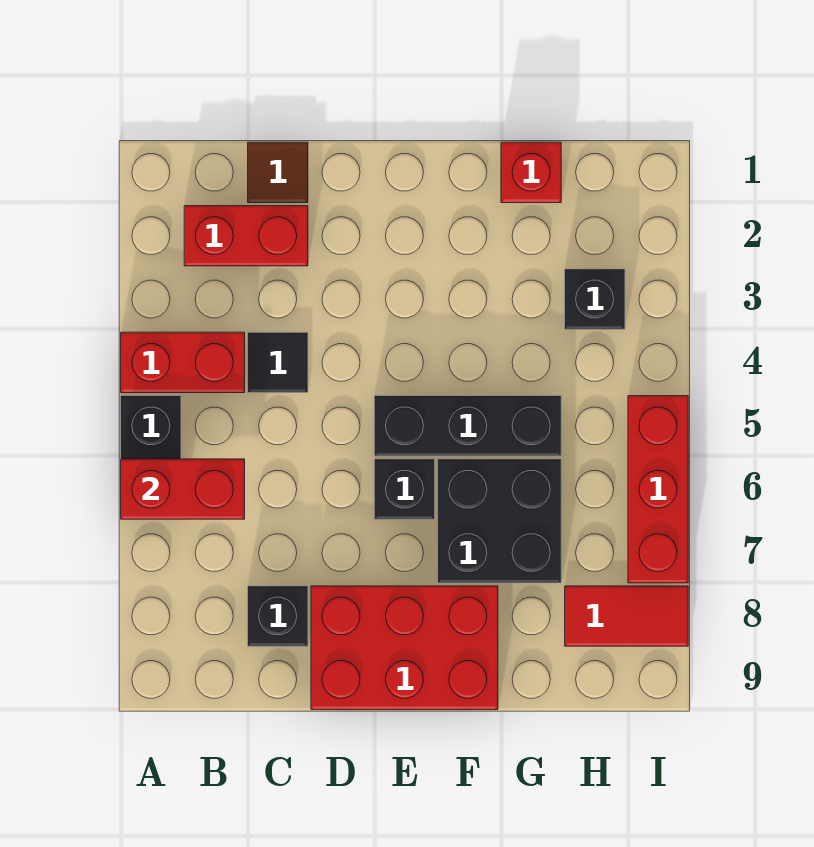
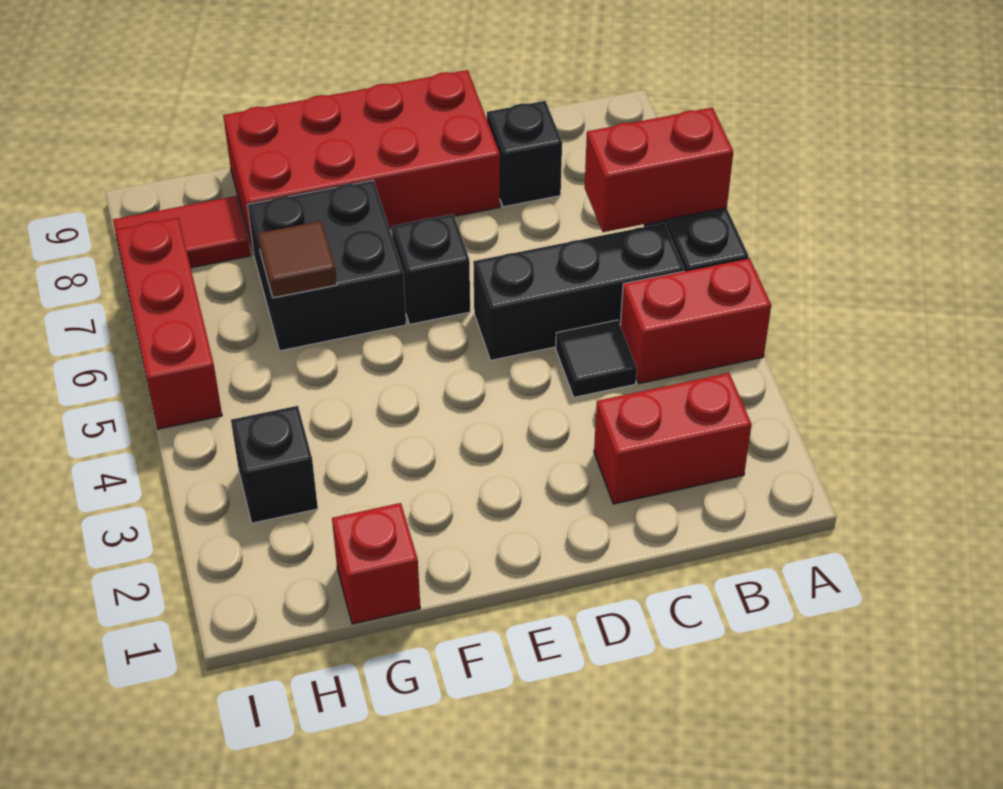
brown tile C1 level 1 -> brown tile G6 level 2
red brick D8:F9 level 1 -> red brick D8:G9 level 1
black brick E5:G5 level 1 -> black brick B5:D5 level 1

